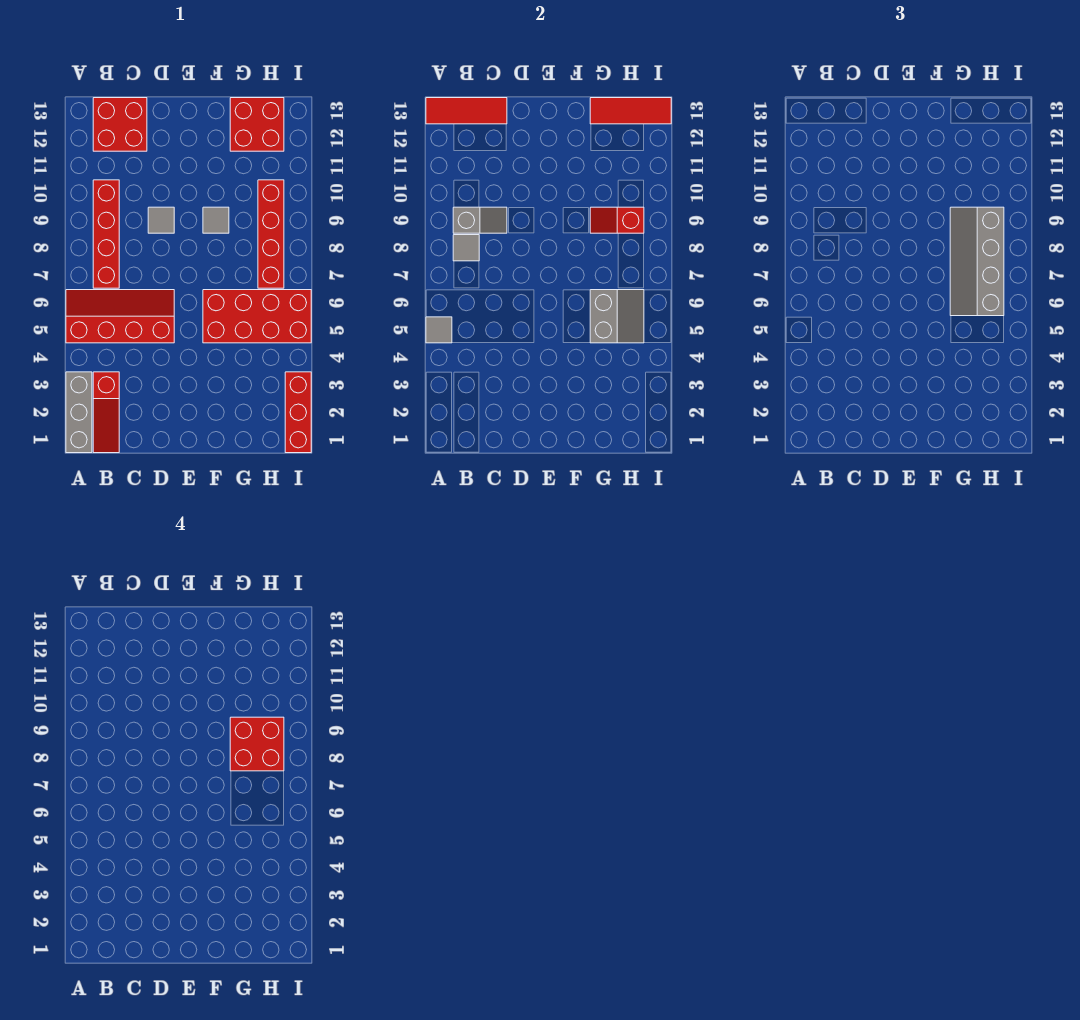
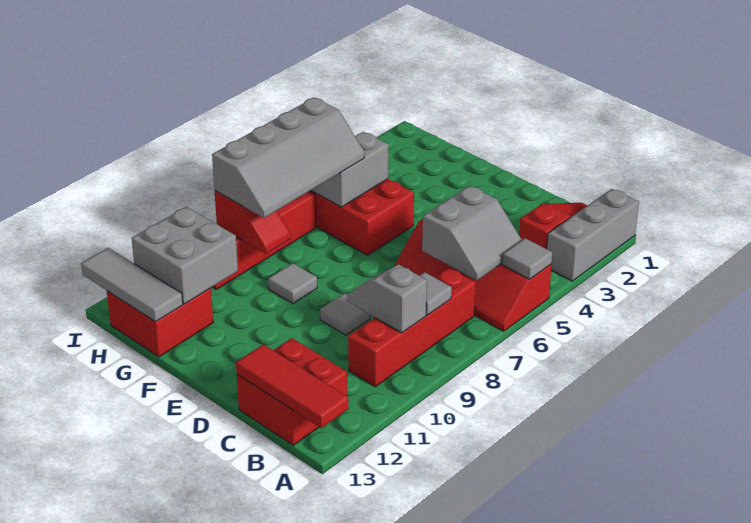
none -> grey slope B5:C6 level 2 top C
red brick G8:H9 level 4 -> none
none -> grey brick G11:H12 level 2
red tile G13:I13 level 2 -> grey tile G13:I13 level 2
red brick I1:I3 level 1 -> none

